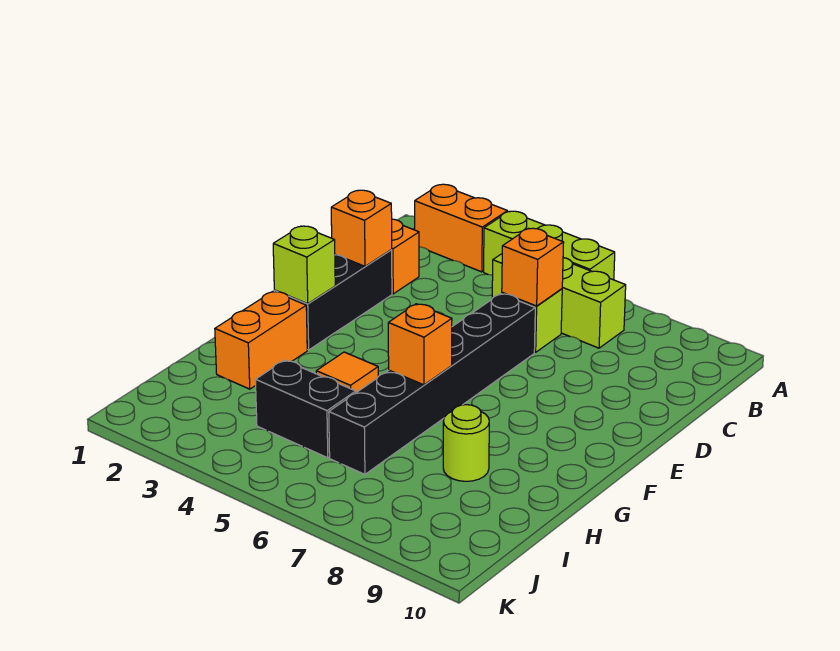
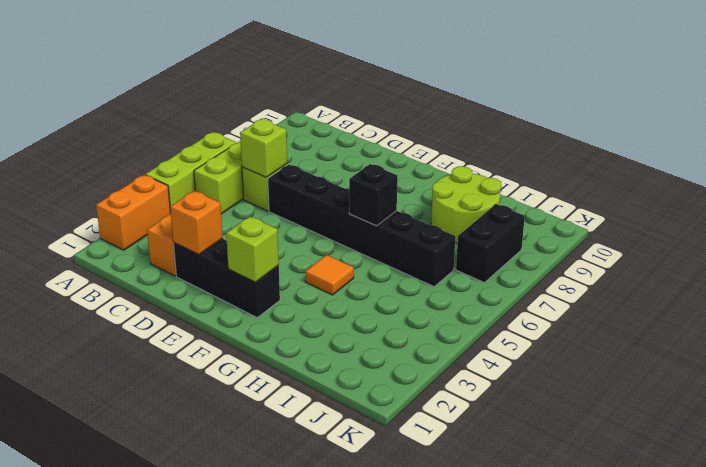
orange brick C6 level 2 -> lime brick C6 level 2
orange brick G2:H2 level 1 -> none
orange brick G6 level 2 -> black brick G6 level 2
lime round brick H8 level 1 -> lime round brick H8:I9 level 1
black brick I4:I5 level 1 -> black brick J7:J8 level 1

